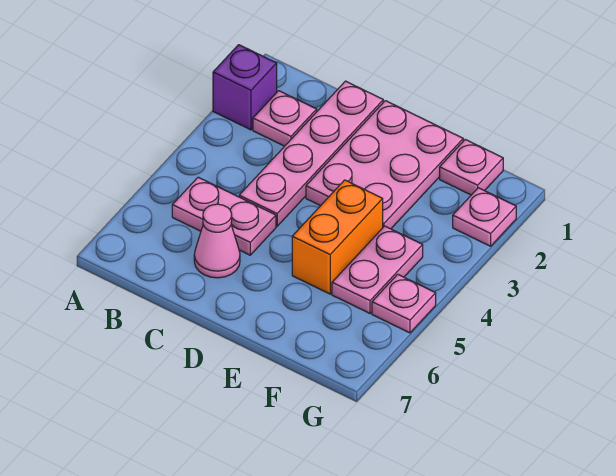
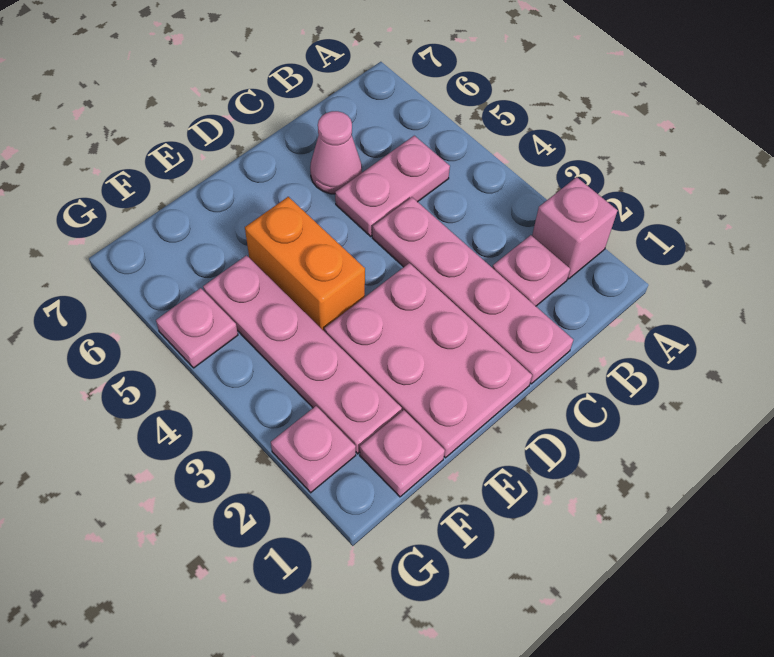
purple brick A2 level 1 -> pink brick A2 level 1
pink plate F4:F5 level 1 -> pink plate F2:F5 level 1

